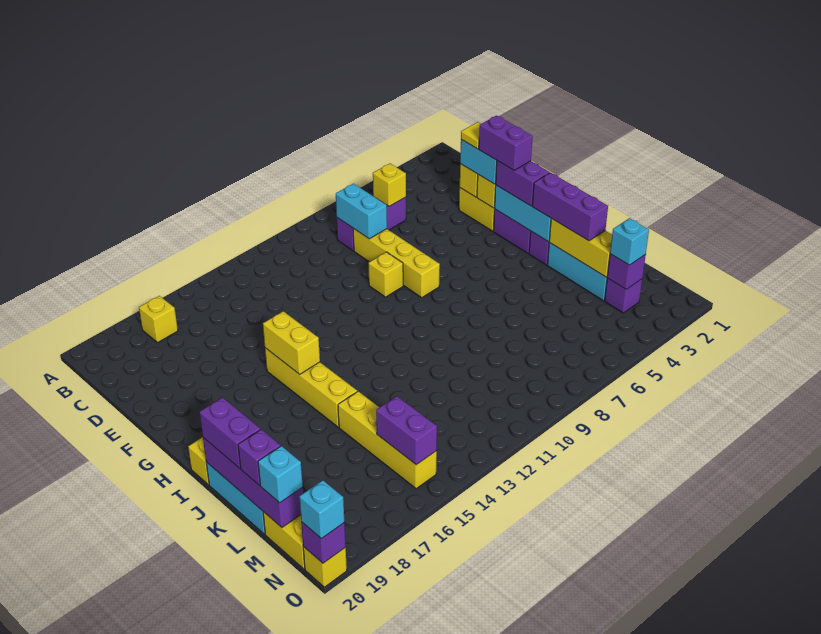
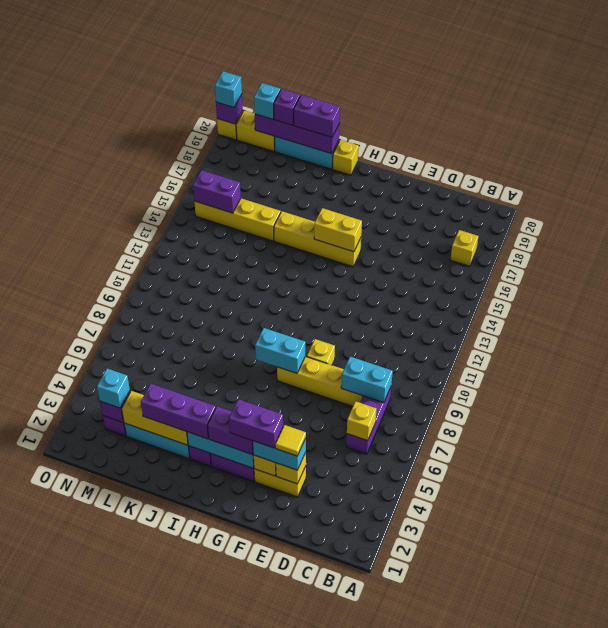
none -> cyan brick G8:H8 level 2

